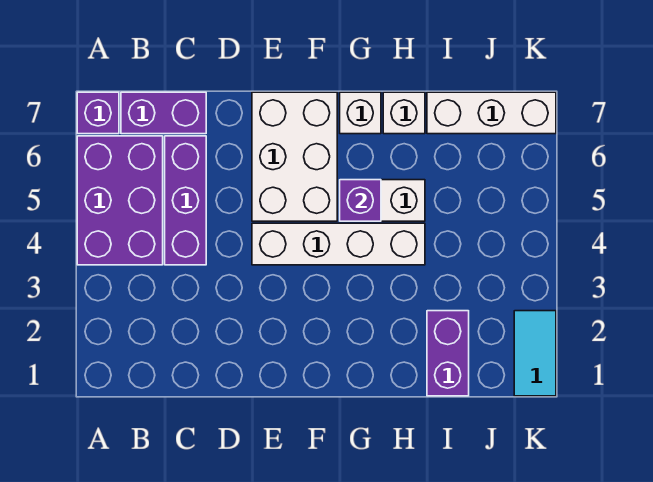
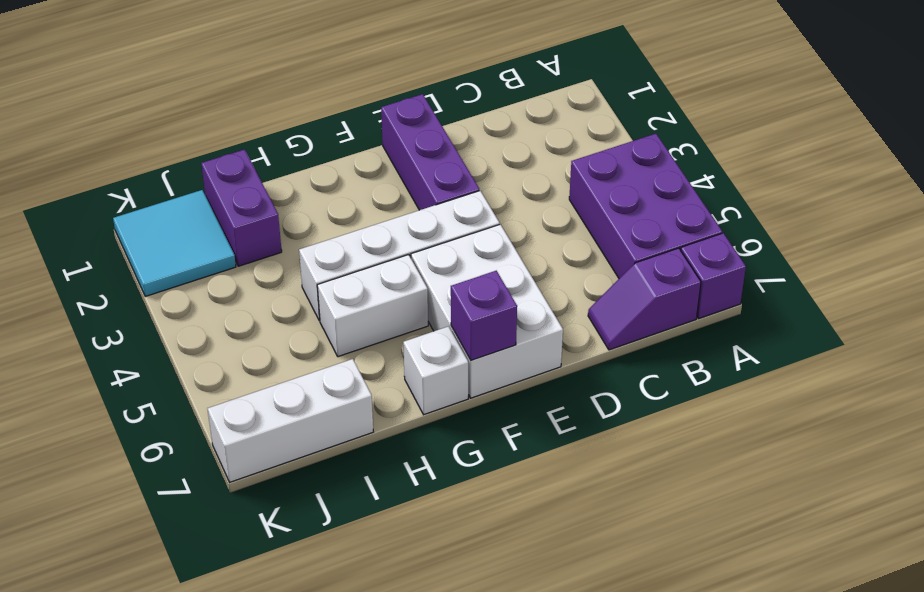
purple brick B7:C7 level 1 -> purple slope B7:C7 level 1 top B
purple brick C4:C6 level 1 -> purple brick E1:E3 level 1
purple brick G5 level 2 -> purple brick F7 level 2
white brick H7 level 1 -> none
cyan tile K1:K2 level 1 -> cyan tile J1:K2 level 1

